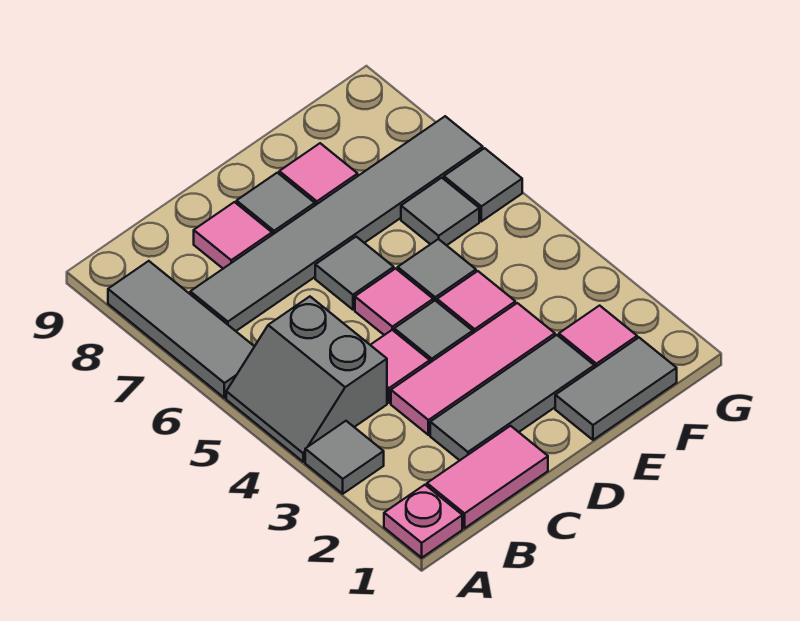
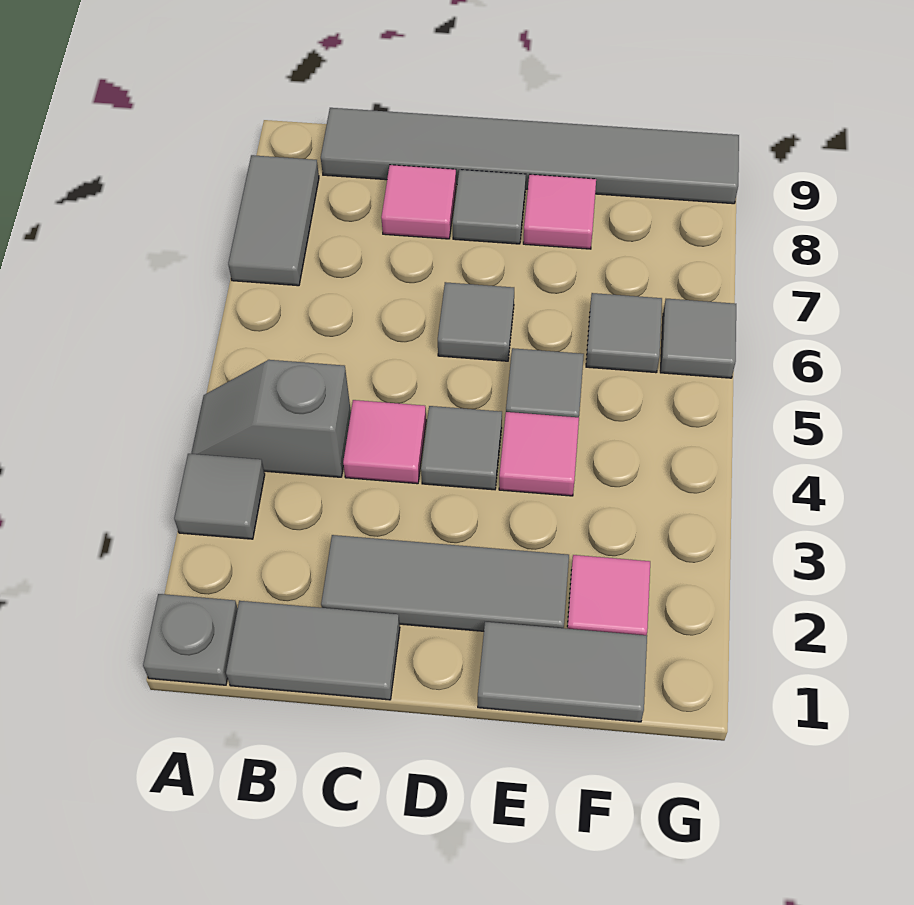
pink plate A1 level 1 -> grey plate A1 level 1
grey slope A4:B5 level 1 top B -> grey slope A4:B4 level 1 top B
grey tile A6:A8 level 1 -> grey tile A7:A8 level 1
pink tile B1:C1 level 1 -> grey tile B1:C1 level 1
grey tile B7:G7 level 1 -> grey tile B9:G9 level 1
pink tile C3:E3 level 1 -> none
pink tile D5 level 1 -> none

